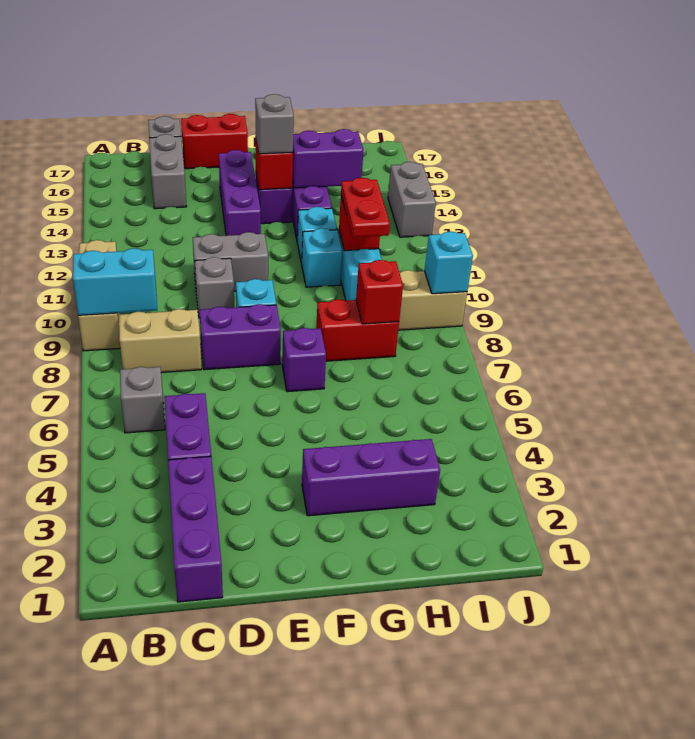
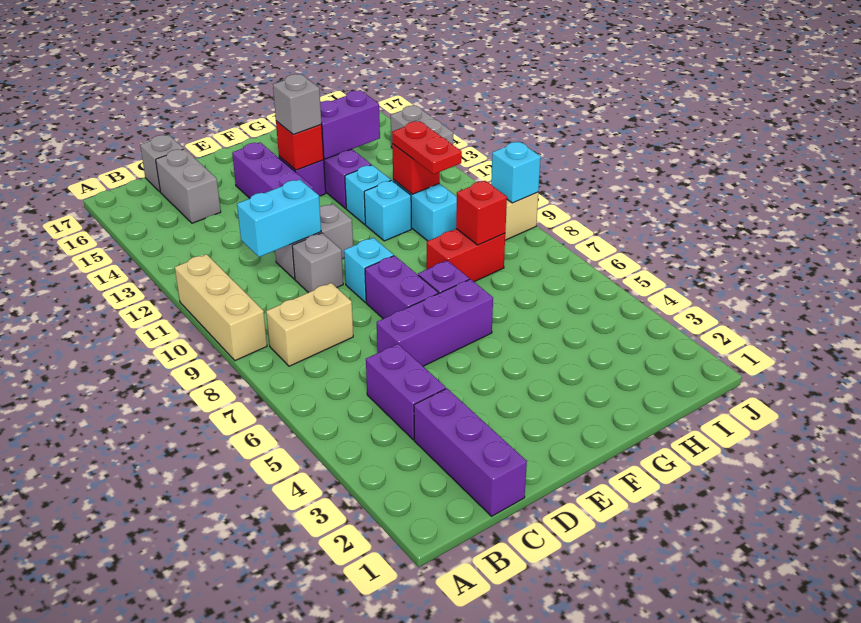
cyan brick A9:B9 level 2 -> cyan brick C11:D11 level 2
grey brick B6 level 1 -> none
purple brick D8:E8 level 1 -> purple brick E7:E8 level 1
red brick D17:E17 level 1 -> none
purple brick F3:H3 level 1 -> purple brick D6:F6 level 1

